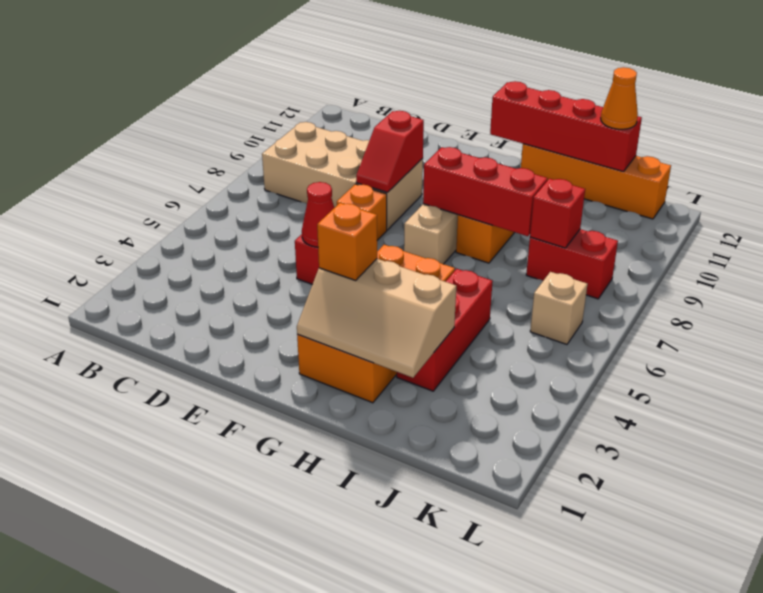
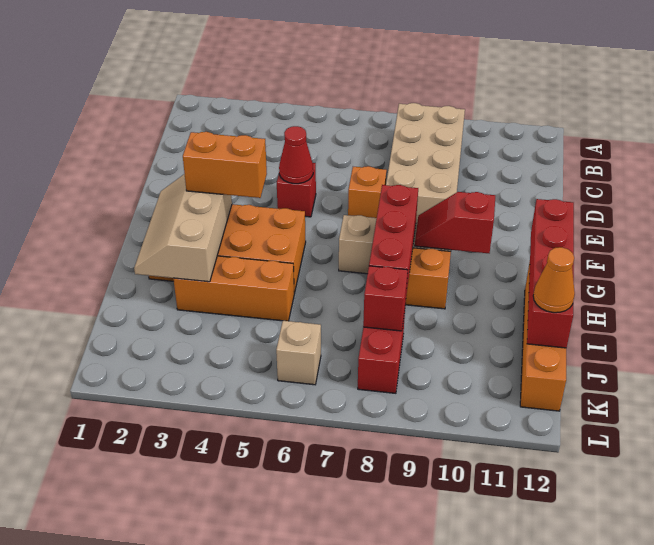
red slope E8:E9 level 2 top 9 -> red slope G9:G10 level 2 top 10
orange brick G3 level 3 -> orange brick G3:G4 level 3
red brick I3:I5 level 1 -> orange brick I3:I5 level 1

